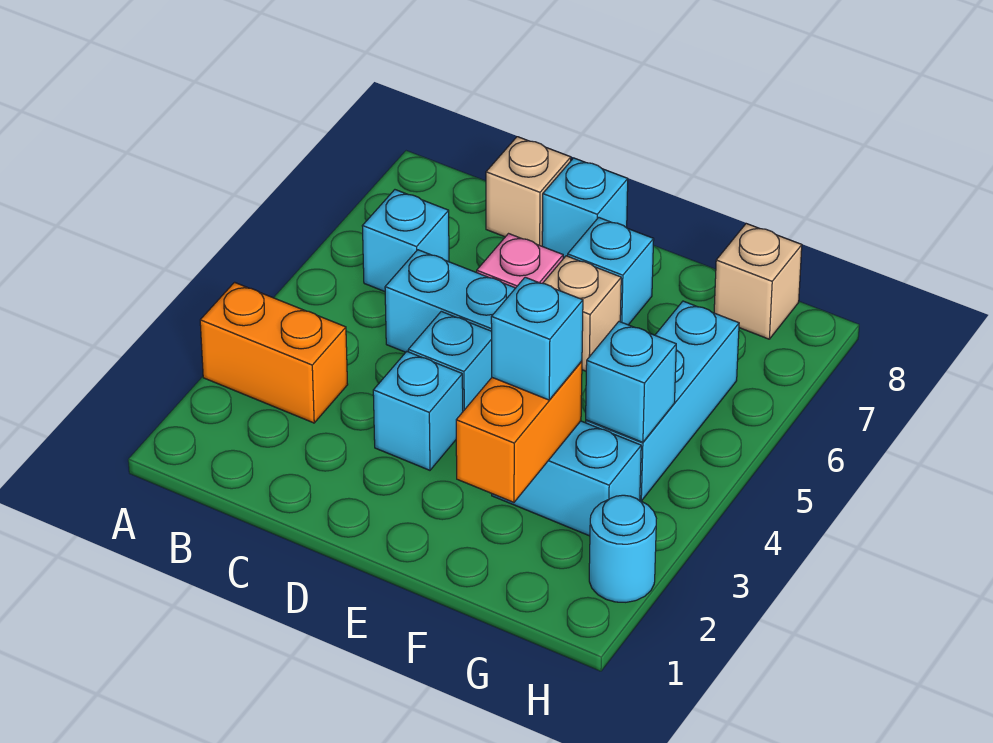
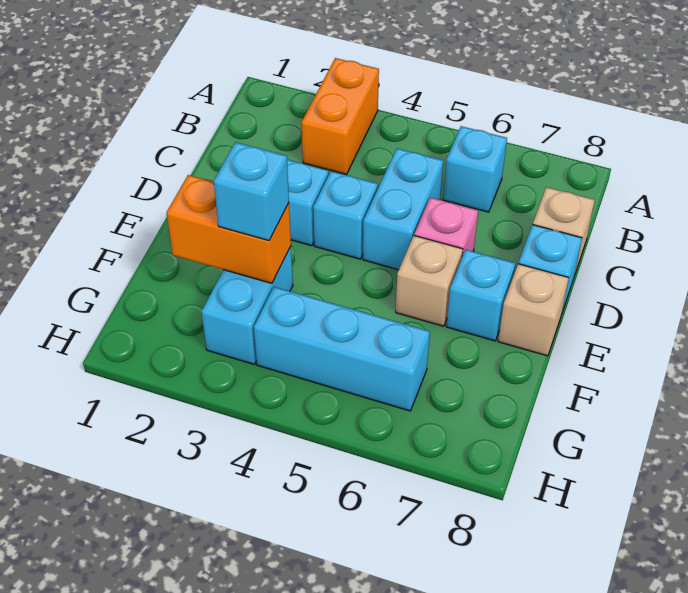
cyan brick G4 level 2 -> none
tan brick G8 level 1 -> tan brick E8 level 1
cyan round brick H2 level 1 -> none

